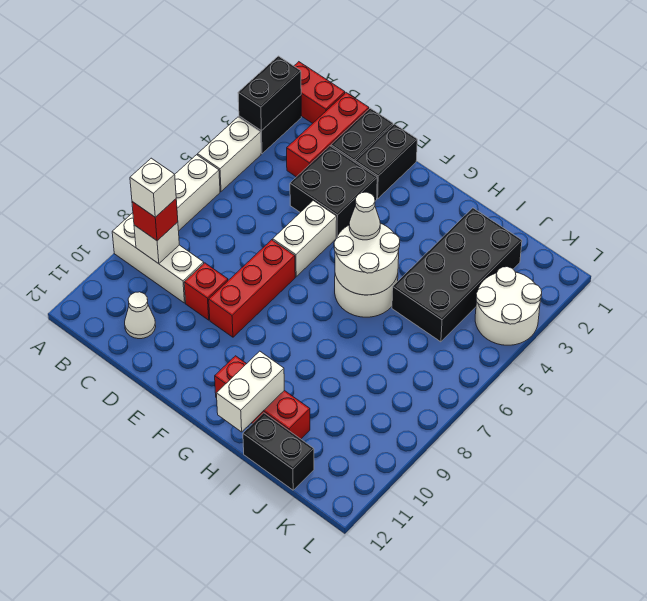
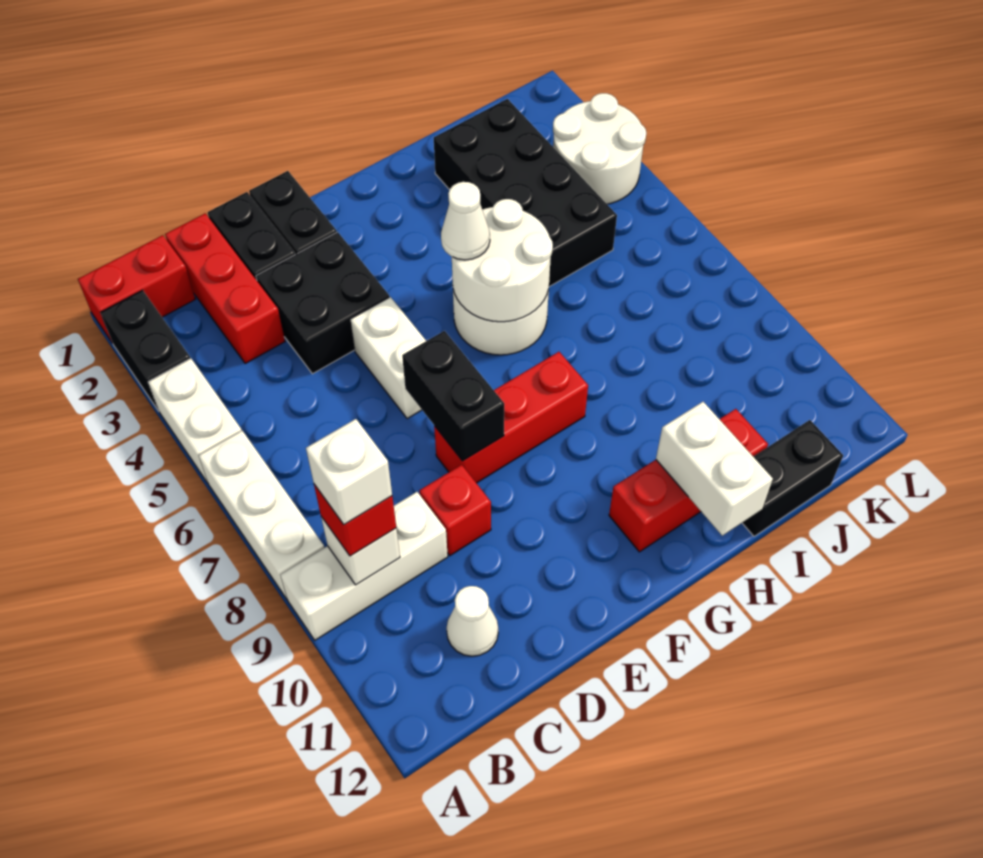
black brick A2:A3 level 2 -> black brick E7:E8 level 2
red brick E7:E9 level 1 -> red brick E8:G8 level 1

